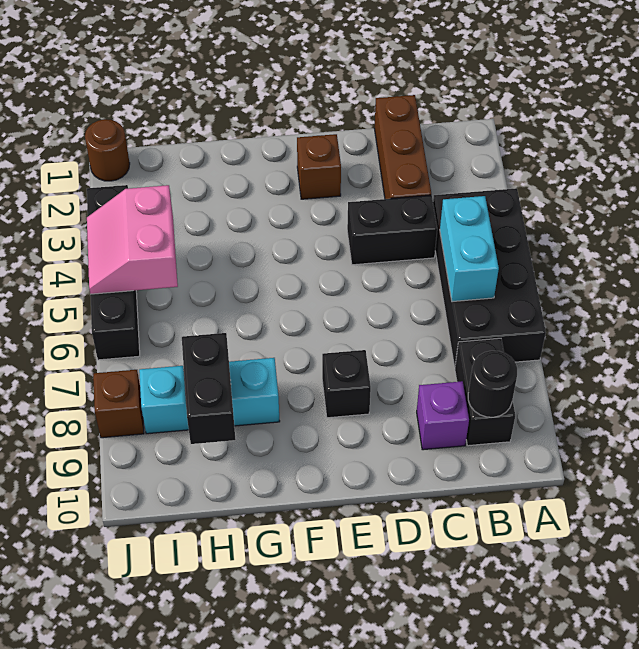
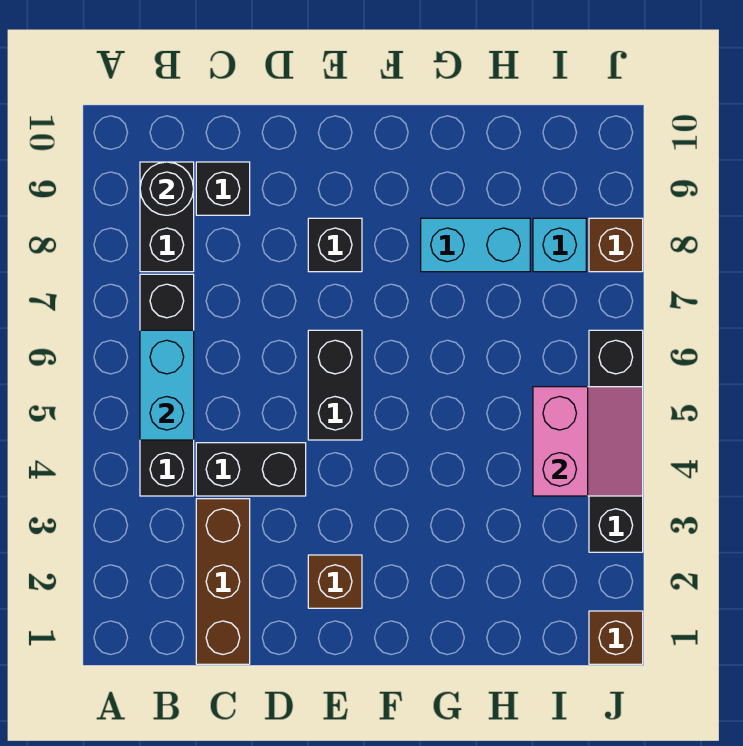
black brick A4:B7 level 1 -> black brick B4:B7 level 1
purple brick C9 level 1 -> black brick C9 level 1
black brick H8:H9 level 2 -> black brick E5:E6 level 1
brown round brick J1 level 1 -> brown brick J1 level 1

